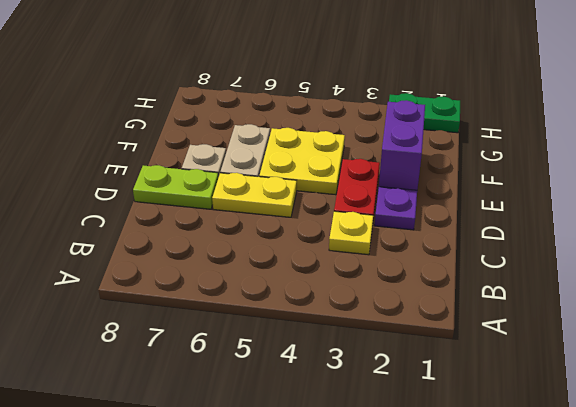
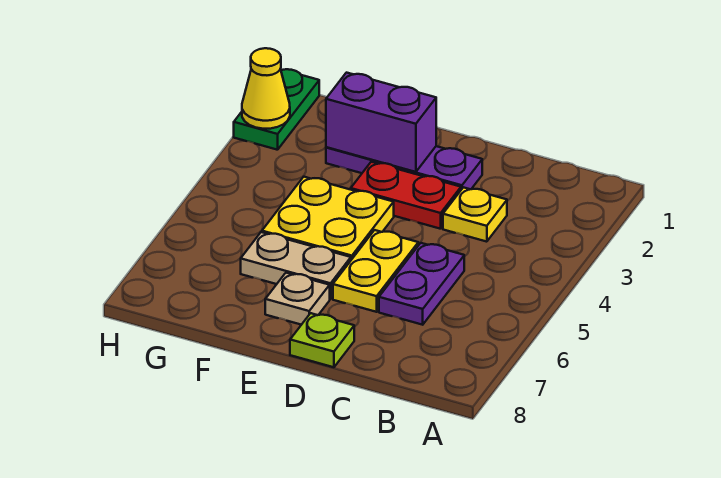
none -> purple plate C5:C6 level 1
lime plate D7:D8 level 1 -> lime plate D8 level 1
none -> yellow cone H2 level 2

